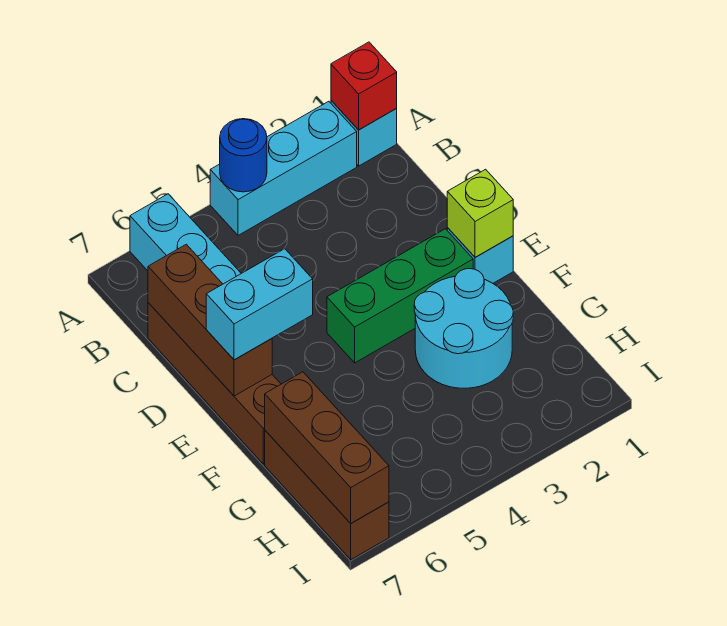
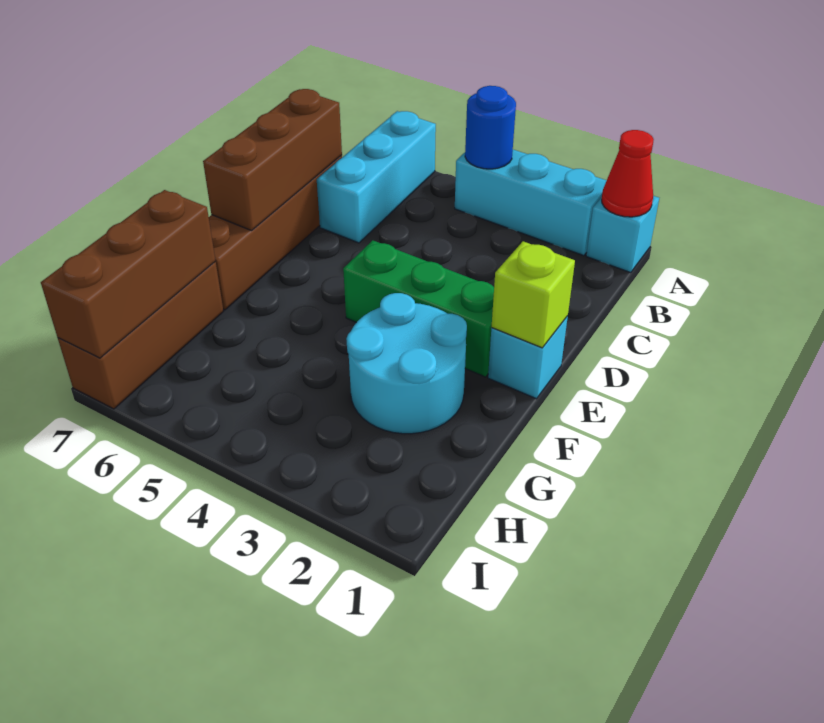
red brick A1 level 2 -> red cone A1 level 2
cyan brick E6:E7 level 3 -> none

